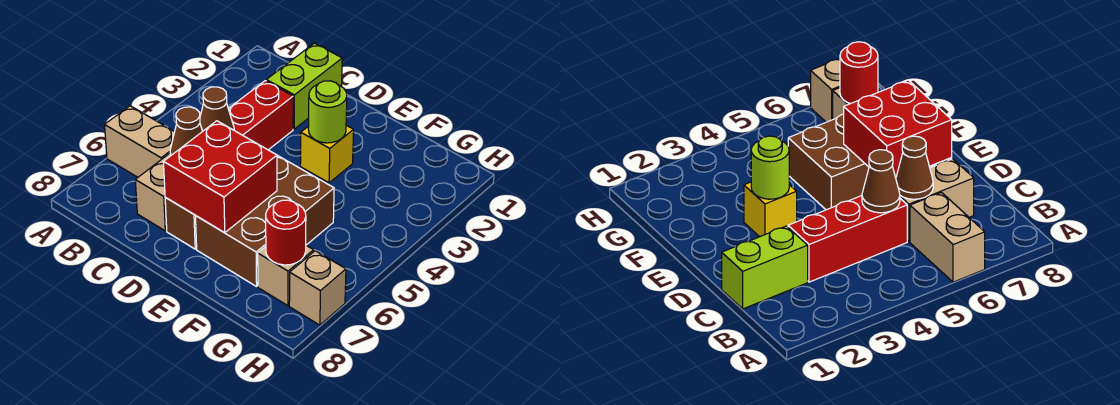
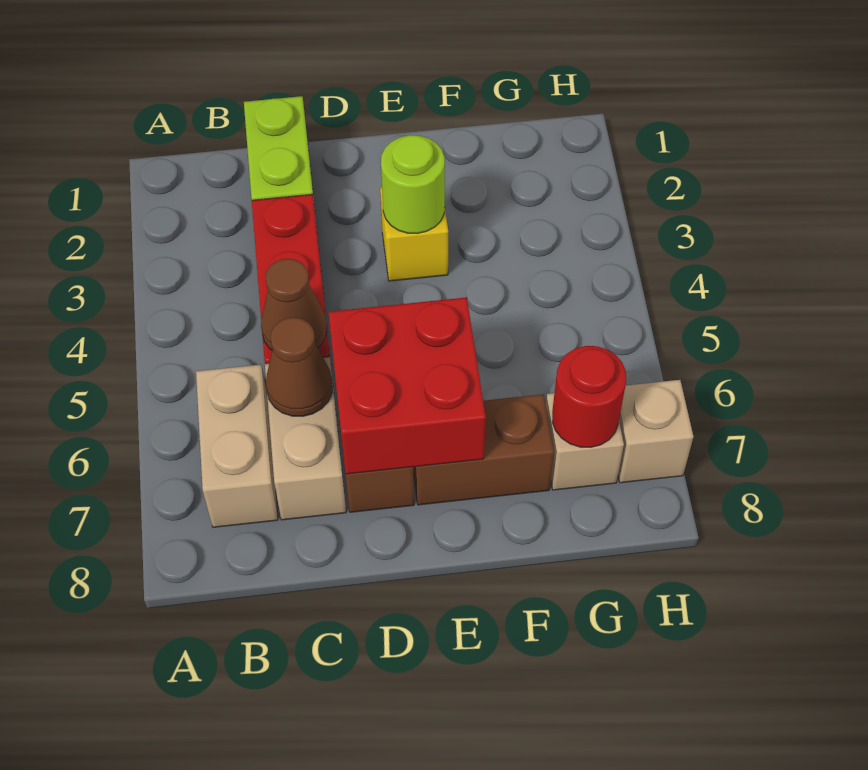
tan brick A6:B6 level 1 -> tan brick B6:B7 level 1
brown brick E5:F7 level 1 -> brown brick E7:F7 level 1

